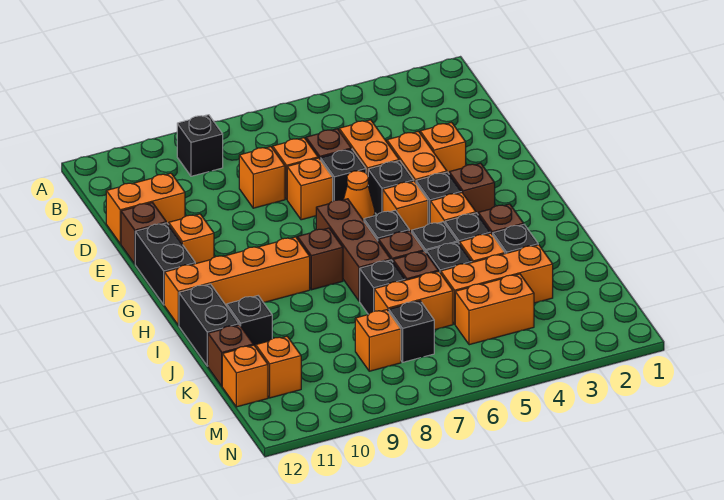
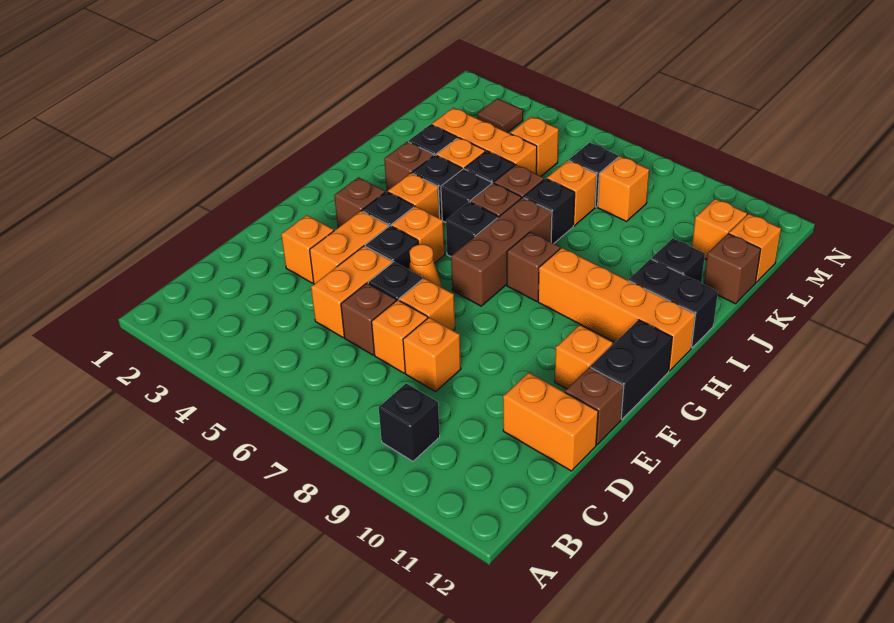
black brick I12:J12 level 1 -> black brick I11:I12 level 1
orange brick K6:K7 level 1 -> orange brick K7 level 1
orange brick L4:L5 level 1 -> orange brick L5 level 1
none -> brown tile M3 level 1

